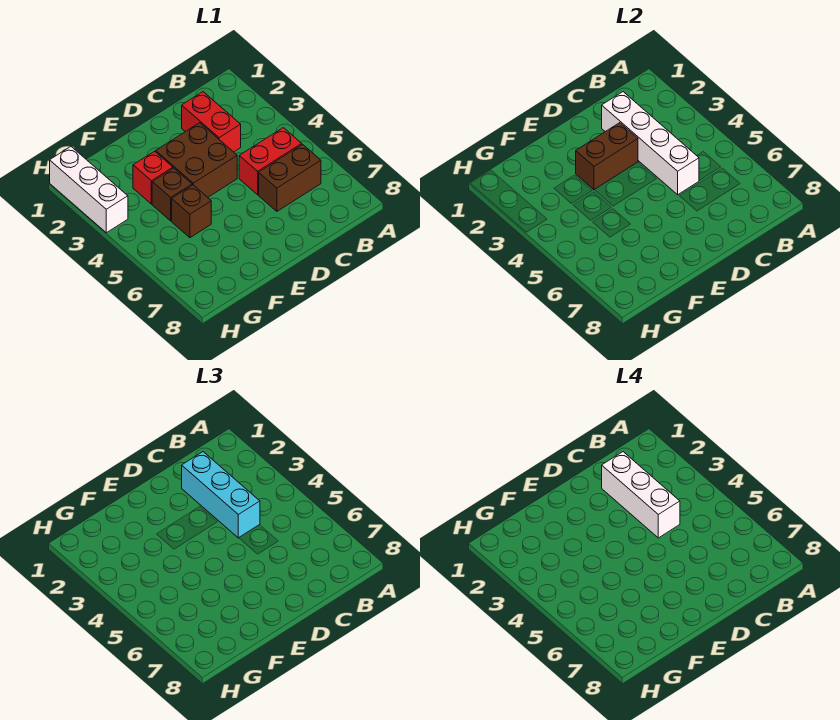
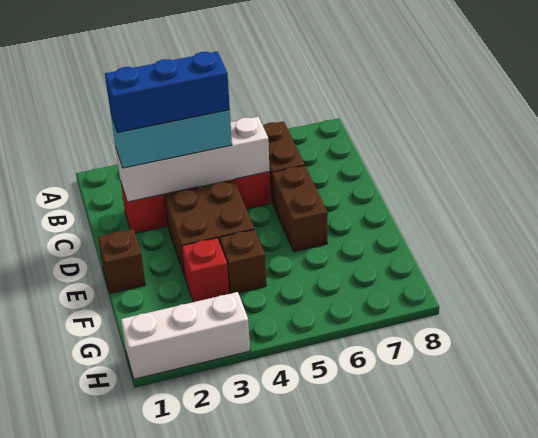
white brick C2:C4 level 4 -> blue brick C2:C4 level 4
brown brick D3:E3 level 2 -> brown brick D6:E6 level 1
brown brick F5 level 1 -> brown brick E1 level 1

